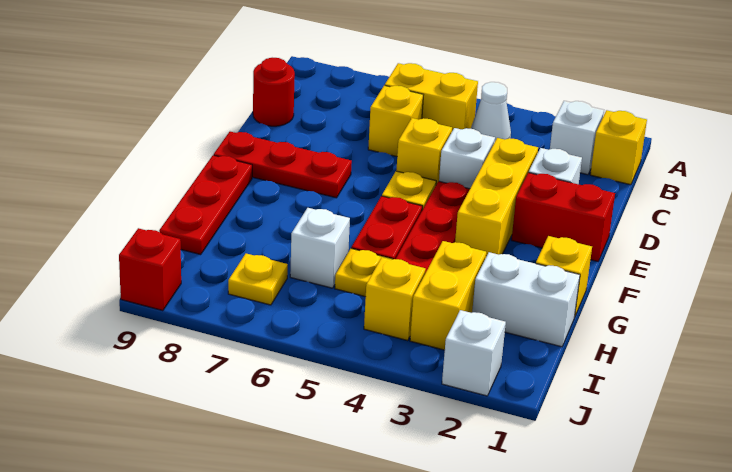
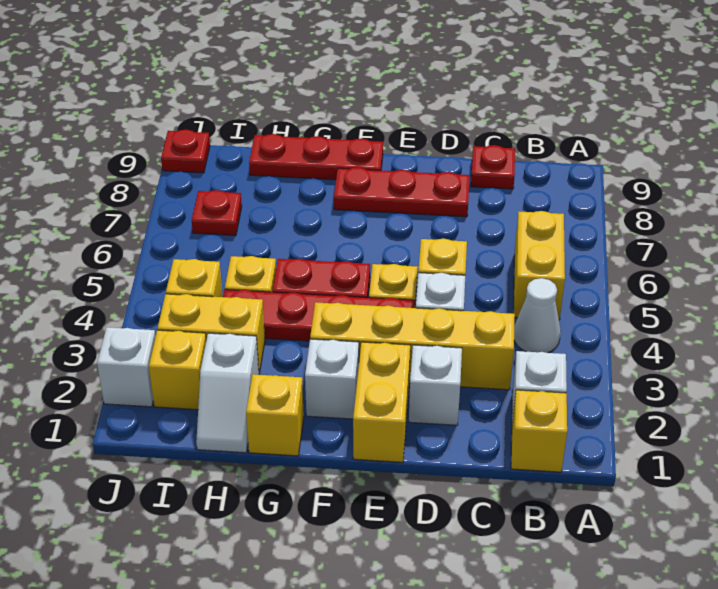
yellow brick C6 level 1 -> yellow brick I2 level 1
red round brick C9 level 1 -> red plate C9 level 1
yellow brick D3:F3 level 1 -> yellow brick C3:F3 level 1
red brick E1:E2 level 1 -> yellow brick E1:E2 level 1
red plate E7:E9 level 1 -> red plate D8:F8 level 1
white brick H1:H2 level 1 -> white slope H1:H2 level 1 top 2
white brick H6 level 1 -> white brick F2 level 1
yellow plate I7 level 1 -> red plate I7 level 1
red brick J9 level 1 -> red plate J9 level 1

